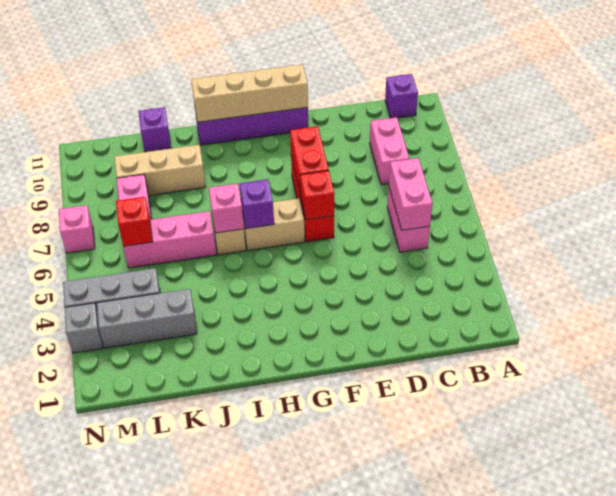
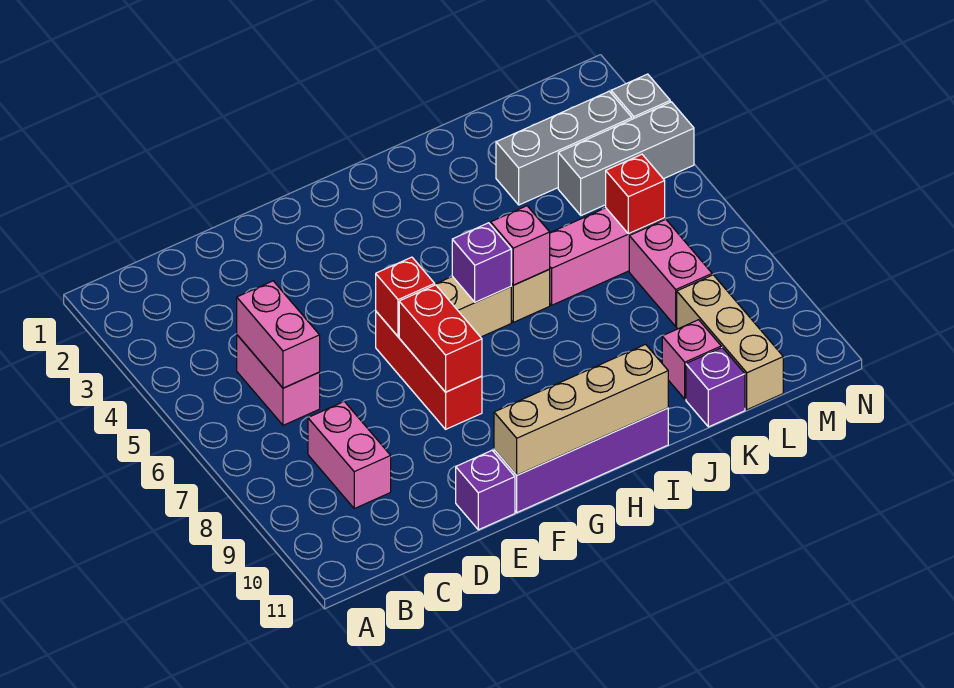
purple brick B11 level 1 -> purple brick E11 level 1
tan brick J9:L9 level 1 -> tan brick L9:L11 level 1
pink brick N7 level 1 -> pink brick K10 level 1

